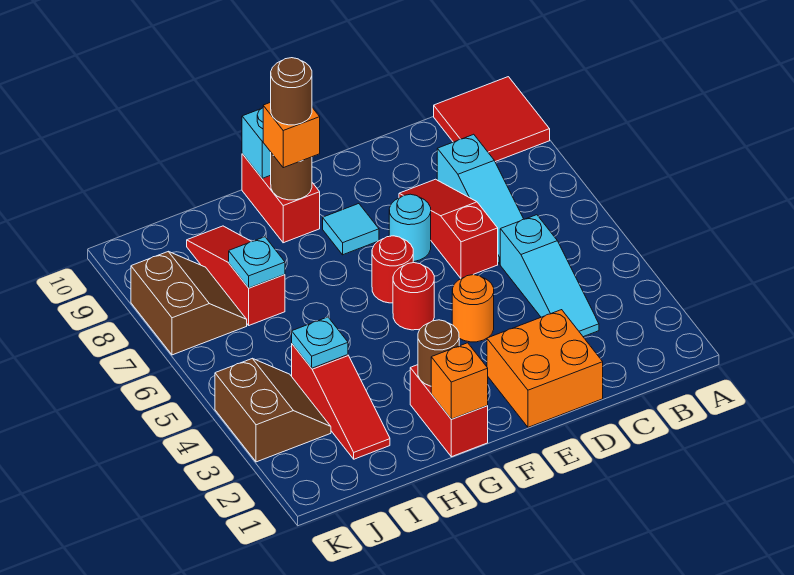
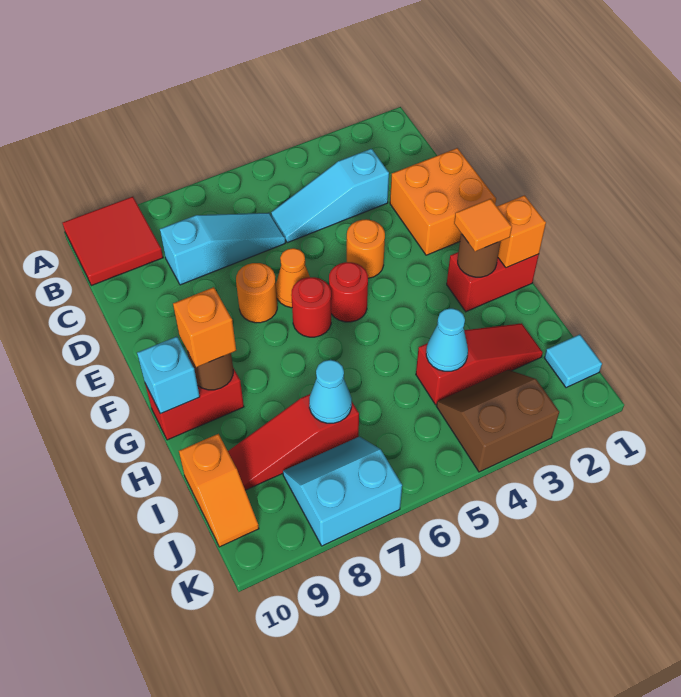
cyan slope C3:C5 level 1 top 5 -> cyan slope C3:C5 level 1 top 3
red slope D6:D8 level 1 top 6 -> none
none -> orange cone E6 level 1
cyan round brick E7 level 1 -> orange round brick E7 level 1
cyan tile F8 level 1 -> cyan tile J1 level 1
none -> orange tile G2 level 3
brown round brick G9 level 4 -> none
cyan plate I4 level 2 -> cyan cone I4 level 2
cyan plate I7 level 2 -> cyan cone I7 level 2
none -> orange slope I10:J10 level 1 top I
brown slope J7:K8 level 1 top K -> cyan slope J7:K8 level 1 top K

